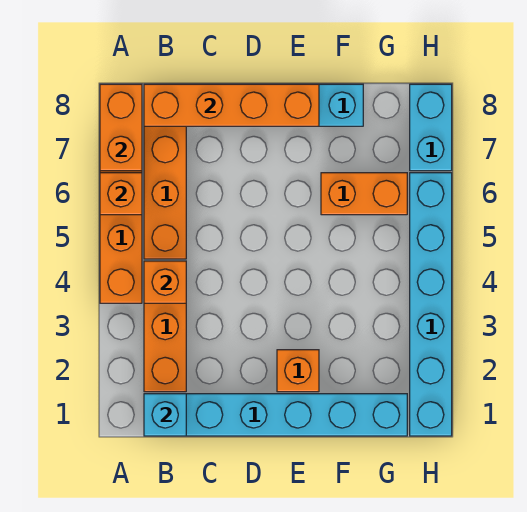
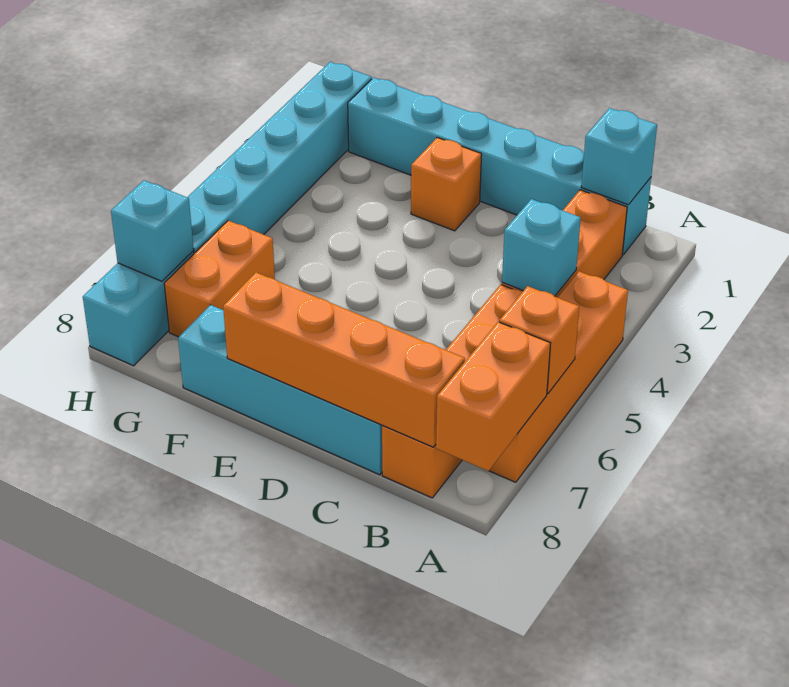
orange brick B4 level 2 -> cyan brick B4 level 2
orange brick F6:G6 level 1 -> orange brick G6:G7 level 1
none -> cyan brick H7 level 2

